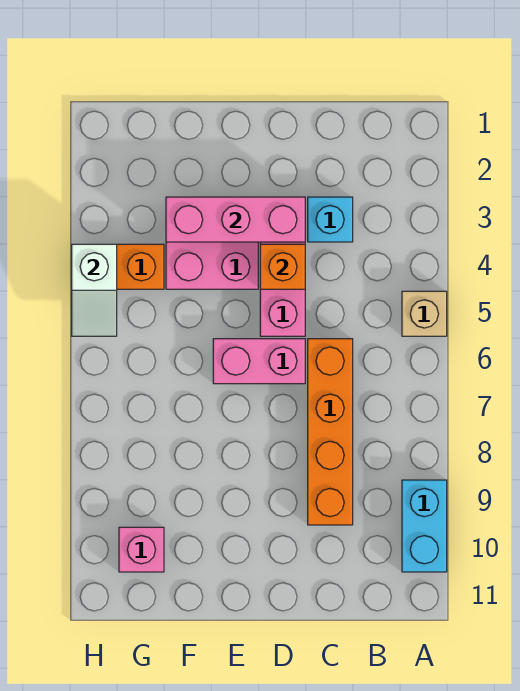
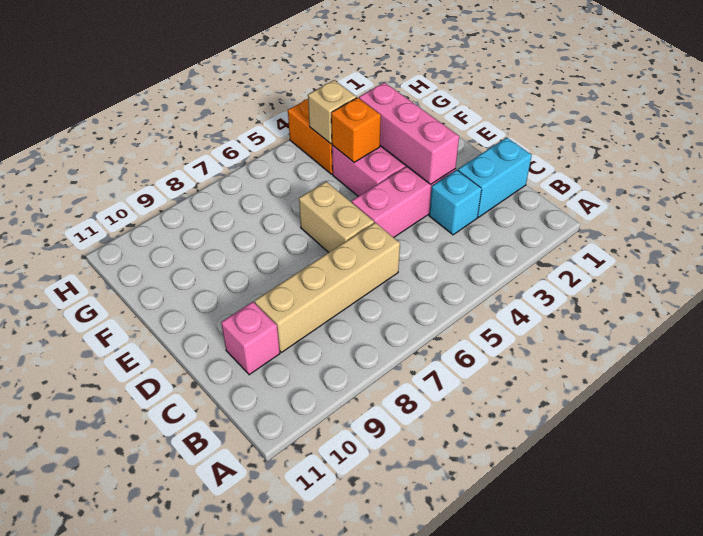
tan brick A5 level 1 -> tan brick G4 level 2
cyan brick A9:A10 level 1 -> cyan brick C1:C2 level 1
orange brick C6:C9 level 1 -> tan brick C6:C9 level 1
orange brick D4 level 2 -> orange brick F4 level 2
pink brick D6:E6 level 1 -> tan brick D6:E6 level 1
pink brick G10 level 1 -> pink brick C10 level 1
white slope H4:H5 level 2 top 4 -> none

